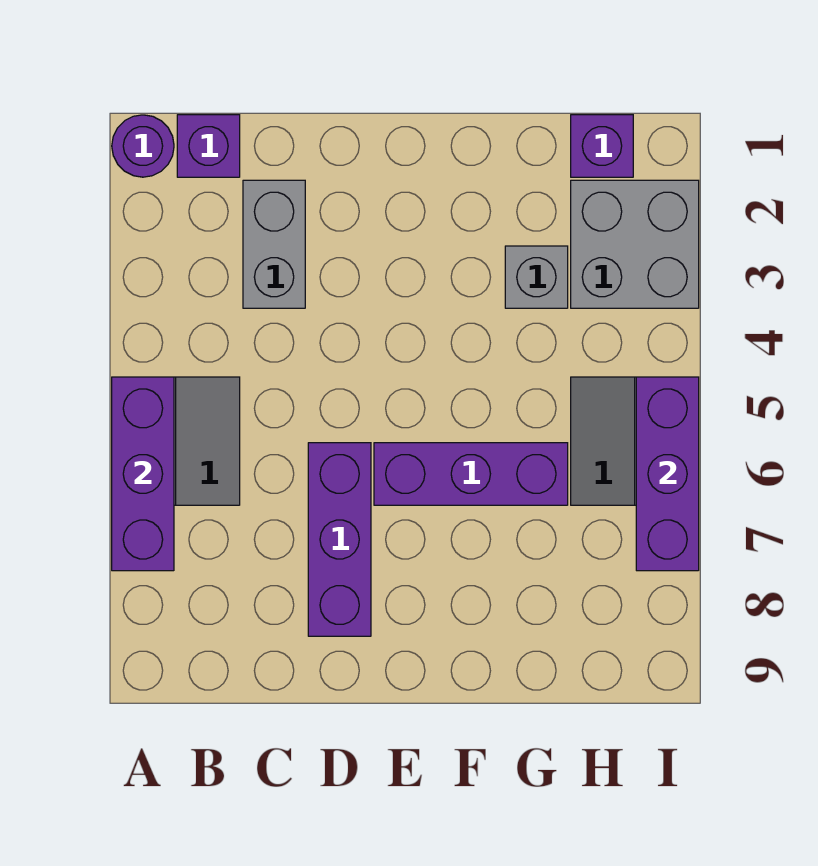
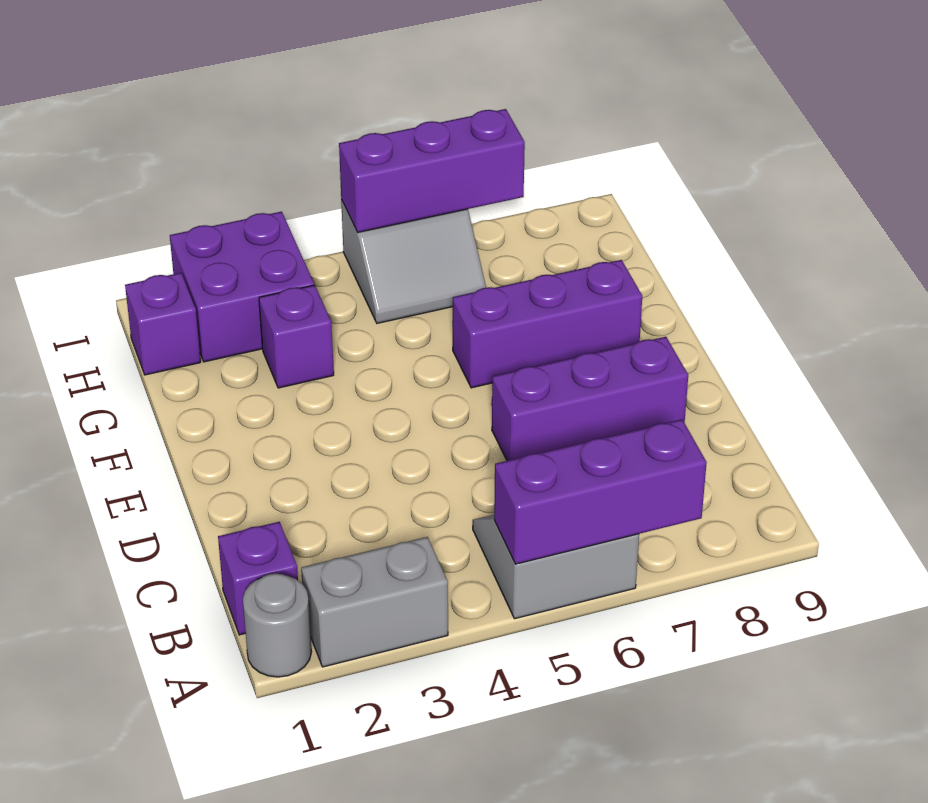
purple round brick A1 level 1 -> grey round brick A1 level 1
grey brick C2:C3 level 1 -> grey brick A2:A3 level 1
purple brick E6:G6 level 1 -> purple brick F6:F8 level 1
grey brick G3 level 1 -> purple brick G3 level 1
grey brick H2:I3 level 1 -> purple brick H2:I3 level 1

